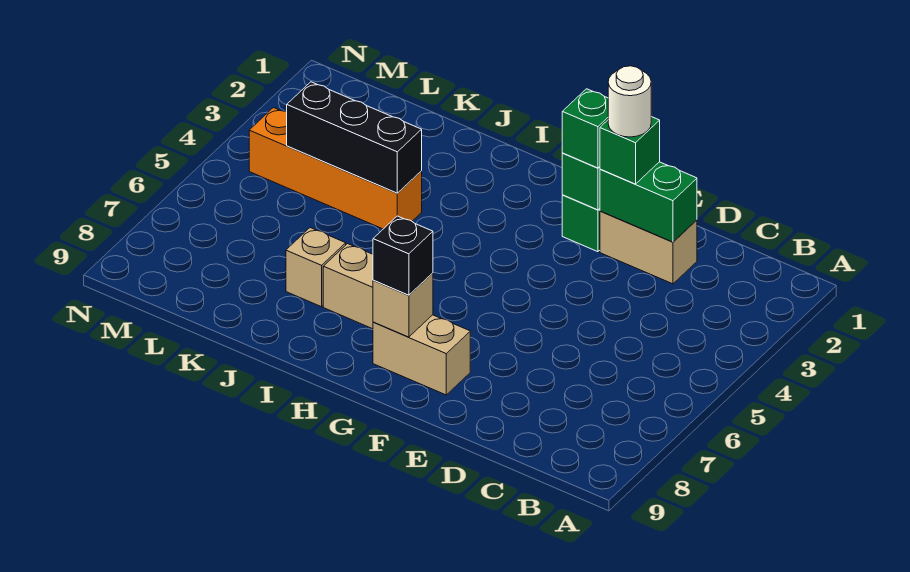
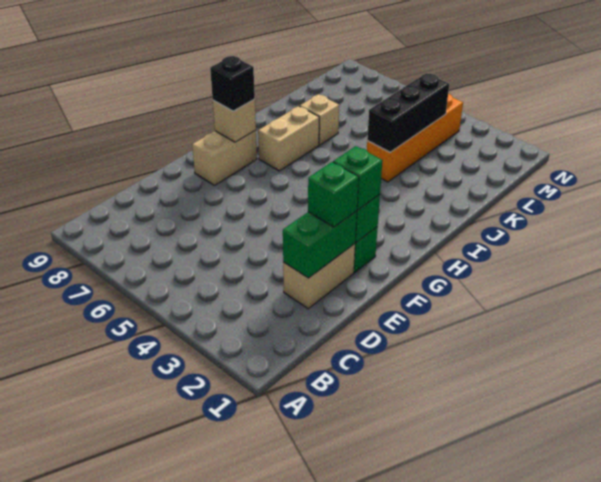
white round brick E2 level 4 -> none

